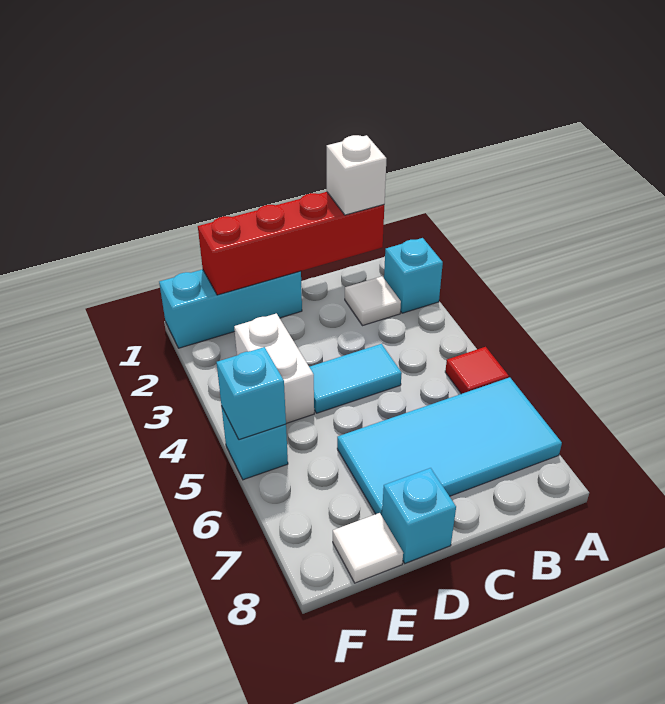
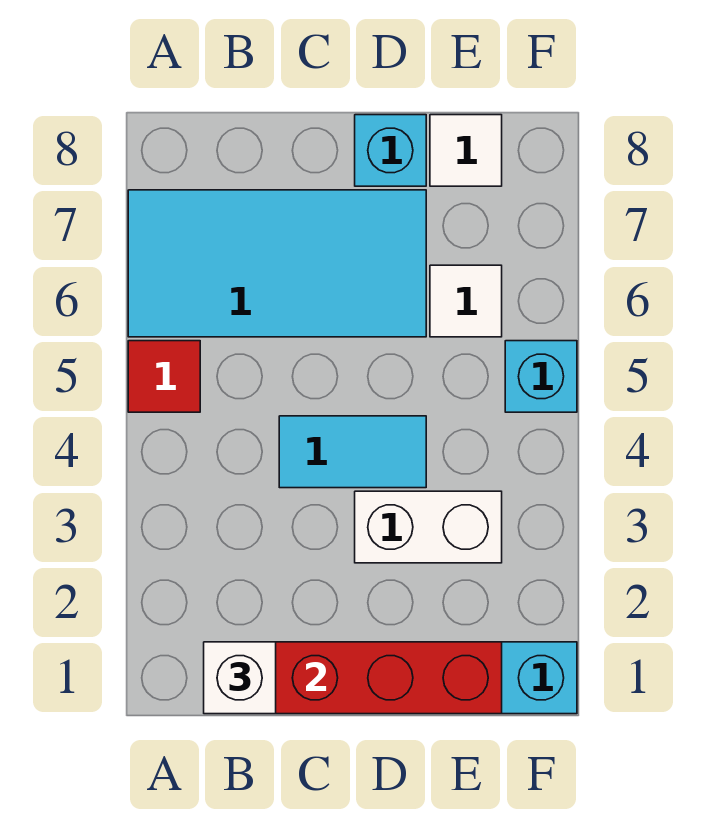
cyan brick A2 level 1 -> none
white tile B2 level 1 -> white tile E6 level 1
white brick E3:E4 level 1 -> white brick D3:E3 level 1
cyan brick F5 level 2 -> none

